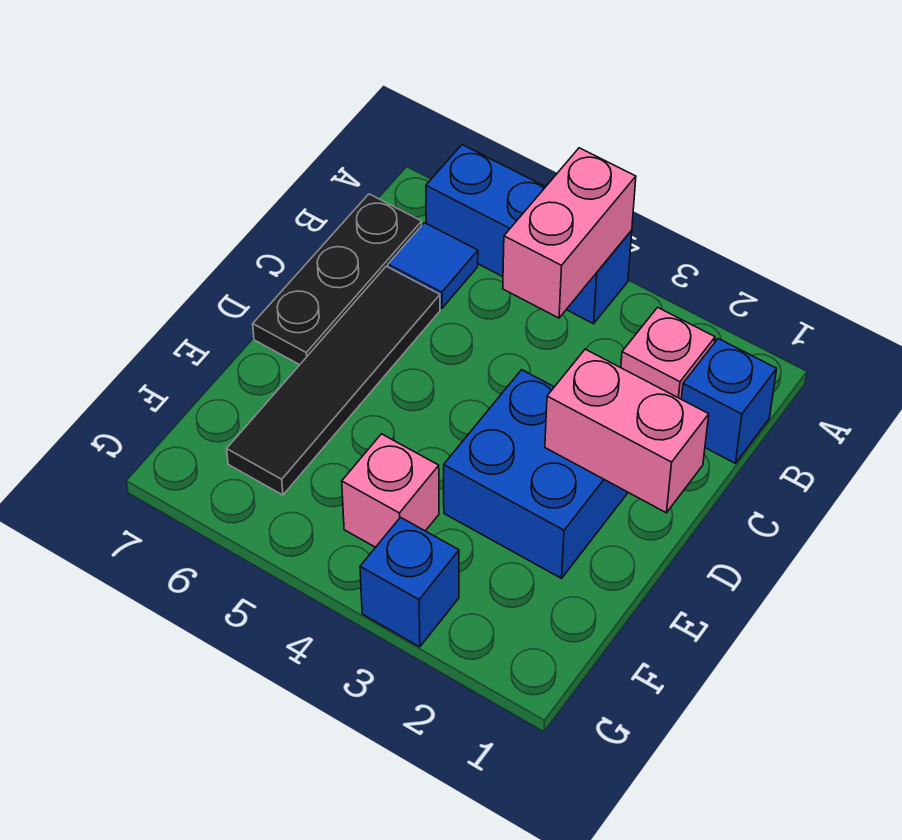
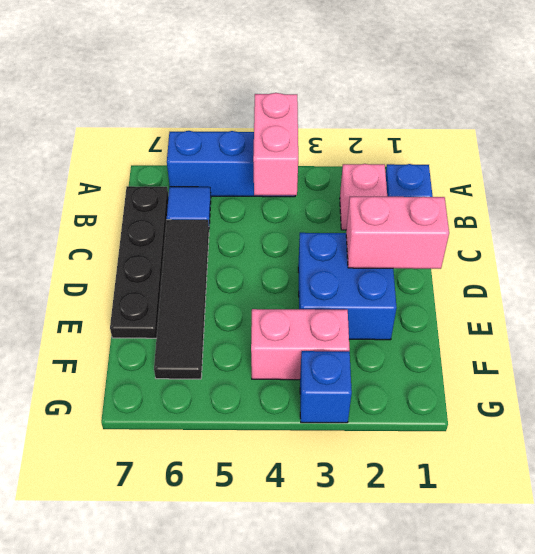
black plate B7:D7 level 1 -> black plate B7:E7 level 1
pink brick F4 level 1 -> pink brick F3:F4 level 1

